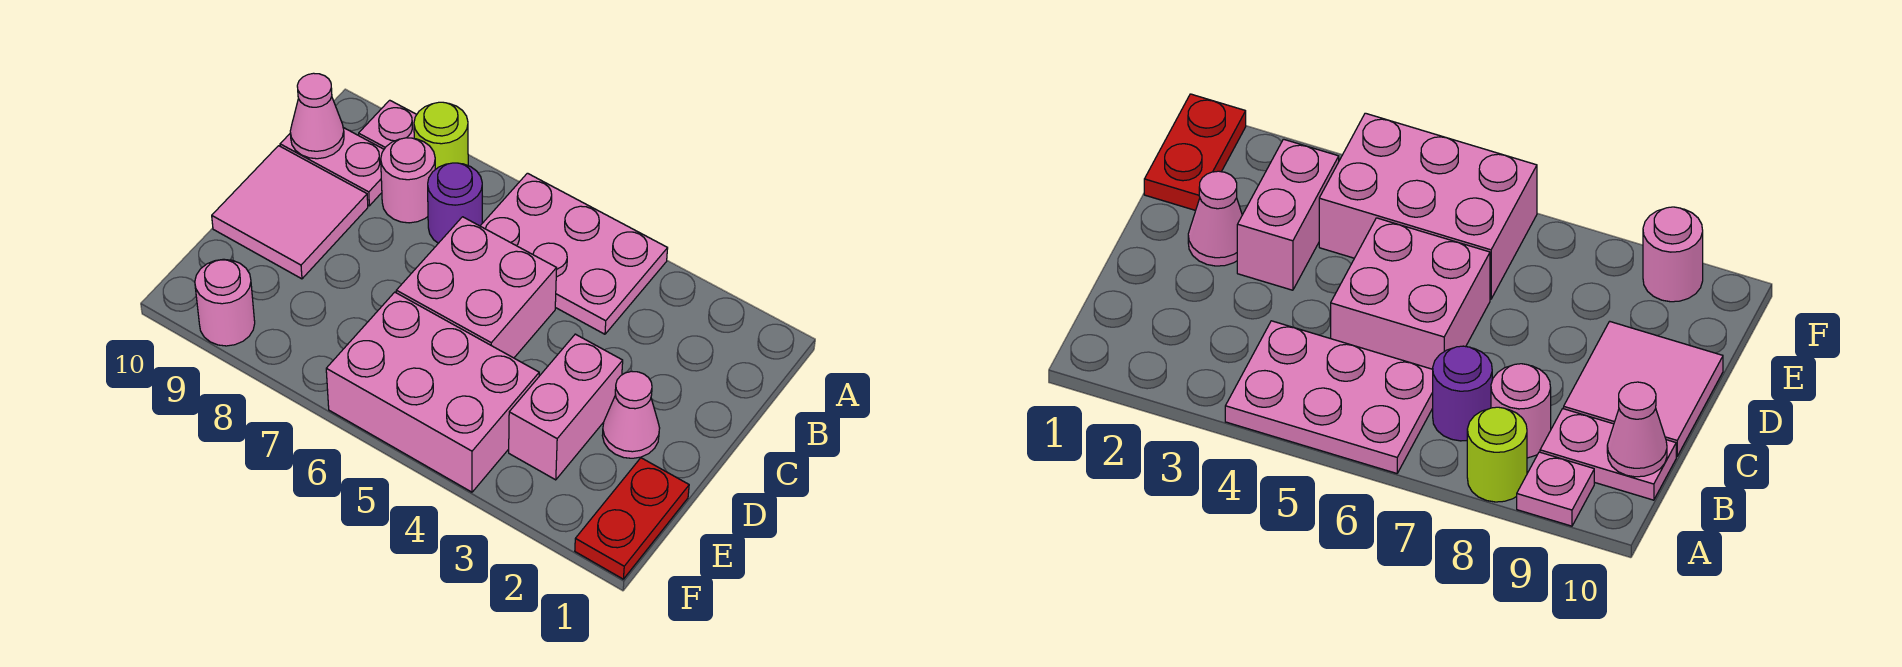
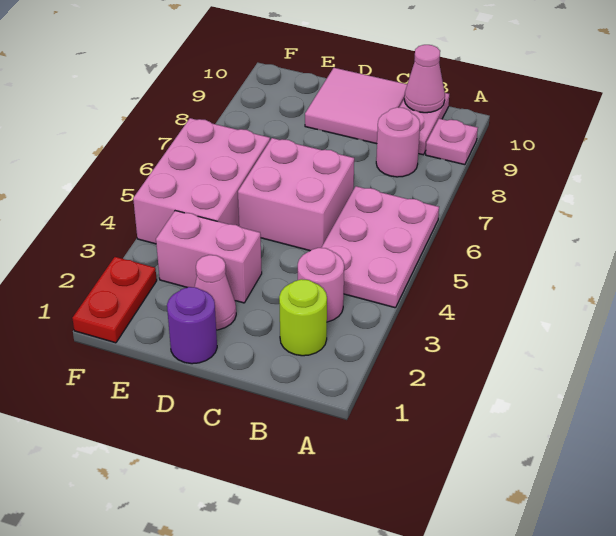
lime round brick A8 level 1 -> lime round brick B2 level 1
purple round brick B7 level 1 -> purple round brick D1 level 1
red plate E1:F1 level 1 -> red plate F1:F2 level 1
pink round brick F9 level 1 -> pink round brick B3 level 1

